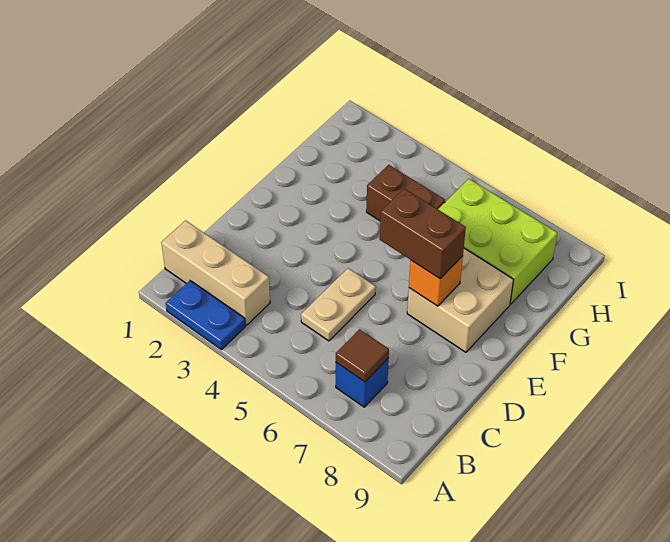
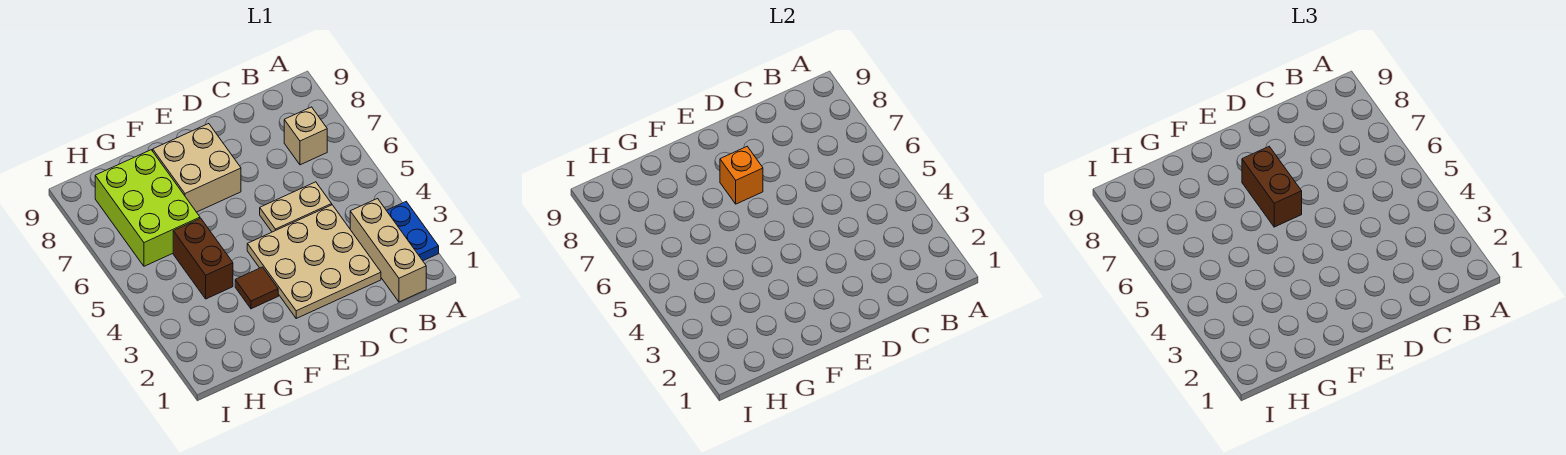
blue brick B7 level 1 -> tan brick B7 level 1
brown tile B7 level 2 -> brown tile F3 level 1
none -> tan plate C2:E4 level 1

